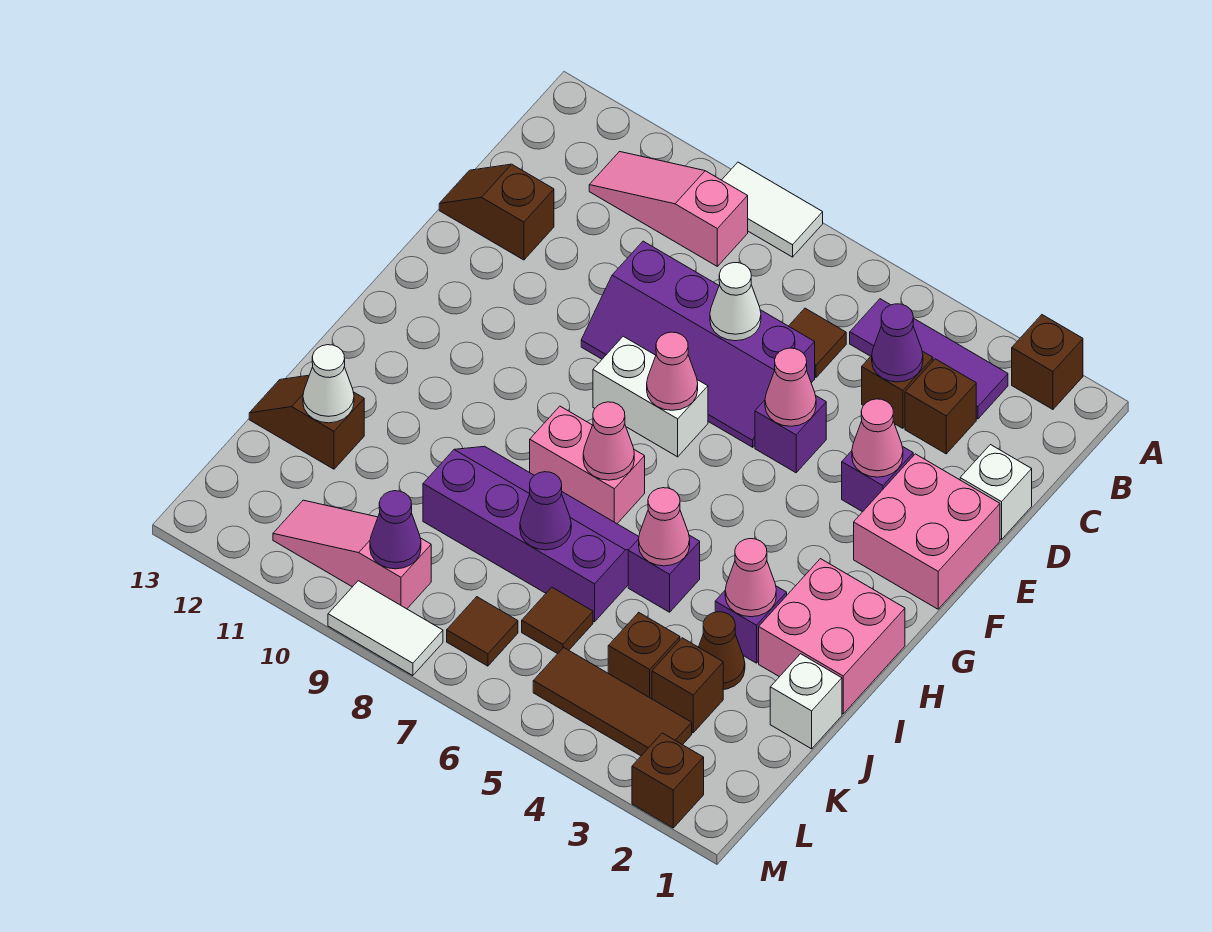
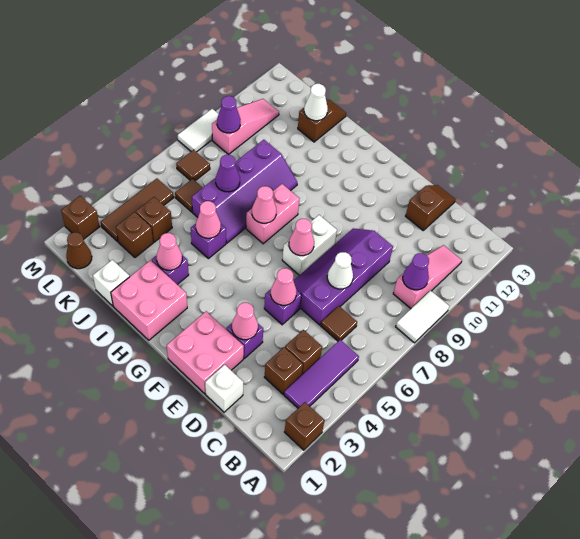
purple cone C4 level 2 -> purple cone B9 level 2
brown cone J3 level 1 -> brown cone L1 level 1

